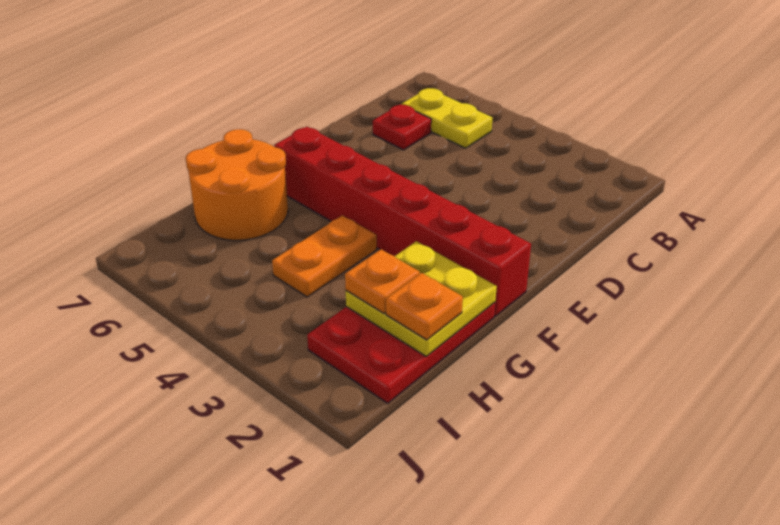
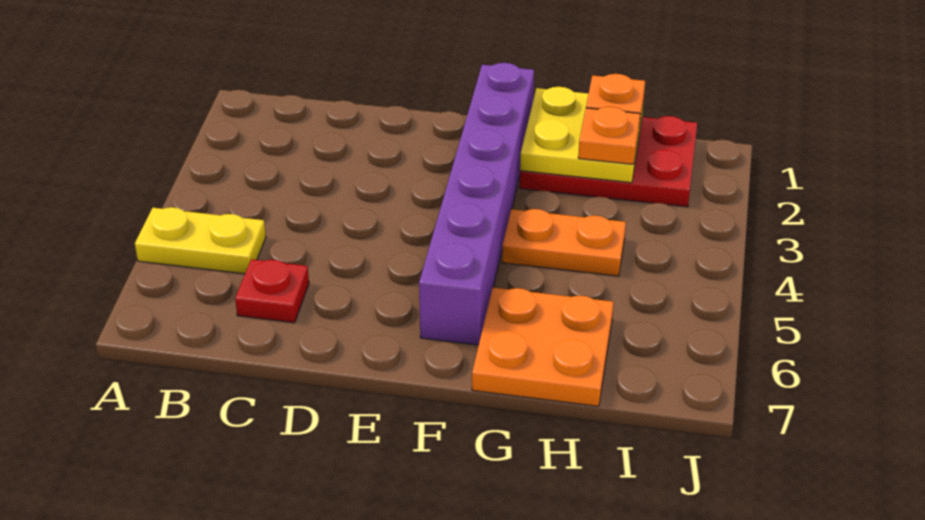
yellow plate B5:B6 level 1 -> yellow plate A5:B5 level 1
red brick F1:F6 level 1 -> purple brick F1:F6 level 1
orange round brick G6:H7 level 1 -> orange plate G6:H7 level 1

